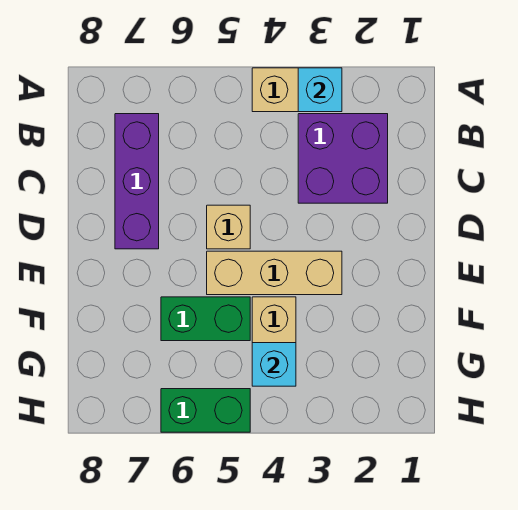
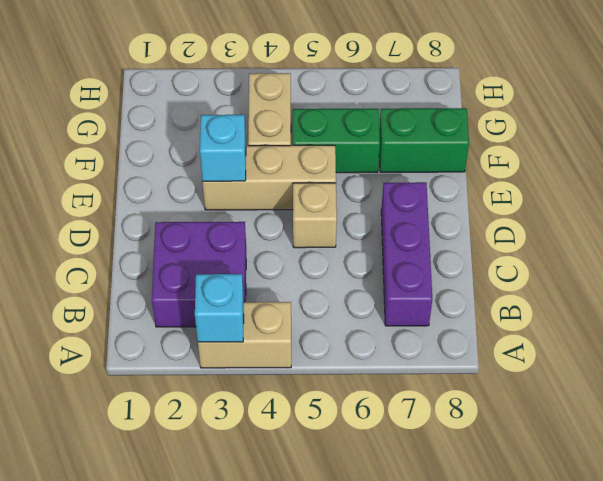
cyan brick G4 level 2 -> cyan brick E3 level 2
green brick H5:H6 level 1 -> green brick F7:F8 level 1

